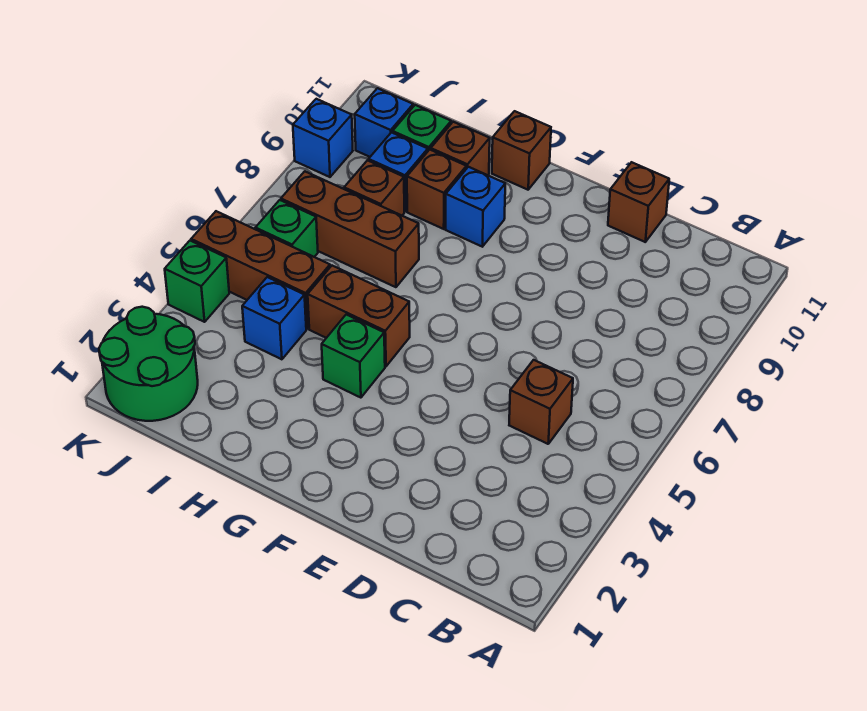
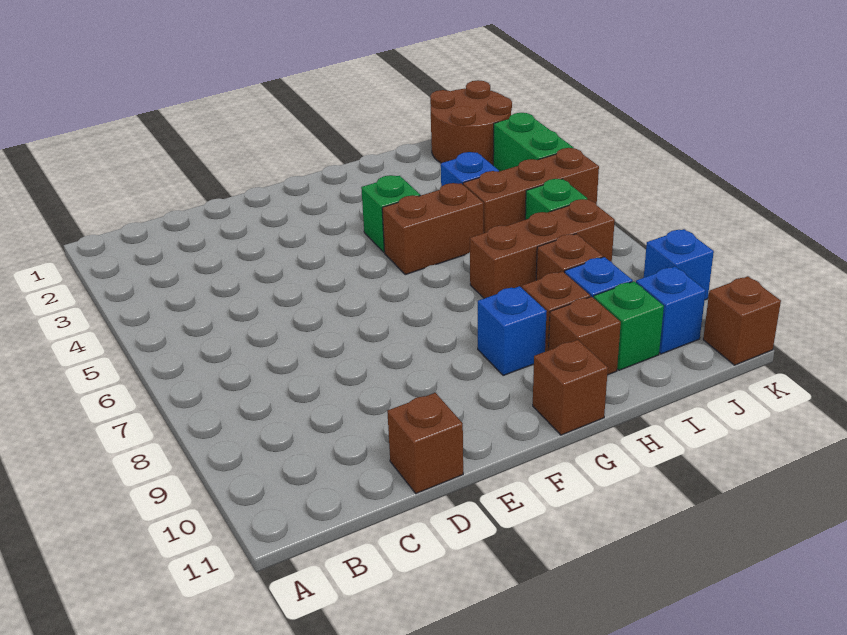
brown brick C5 level 1 -> brown brick K11 level 1
green round brick J1:K2 level 1 -> brown round brick J1:K2 level 1
green brick K4 level 1 -> green brick K3:K4 level 1

